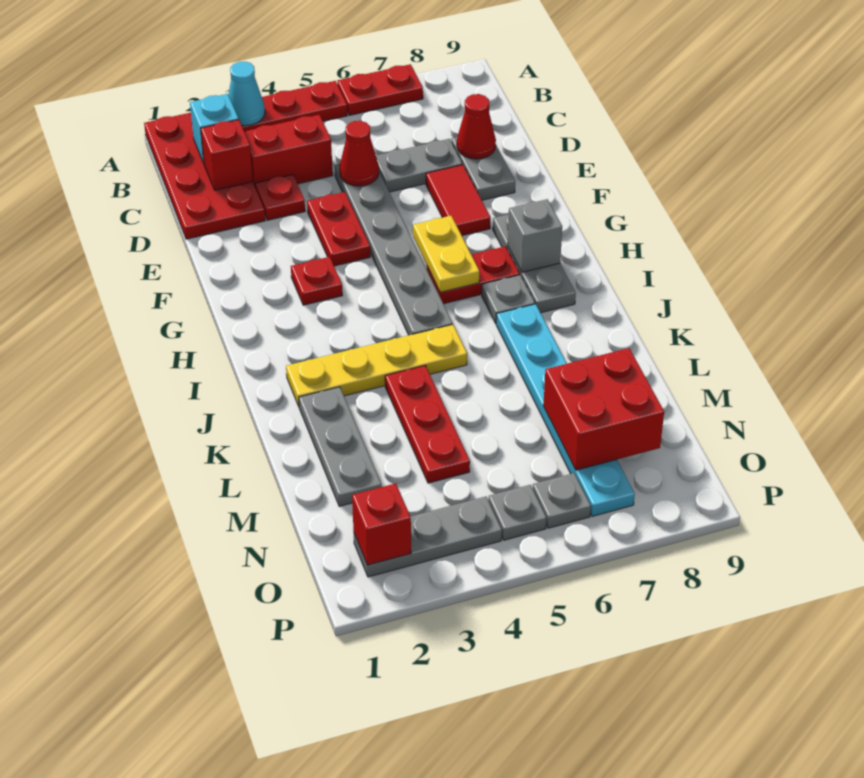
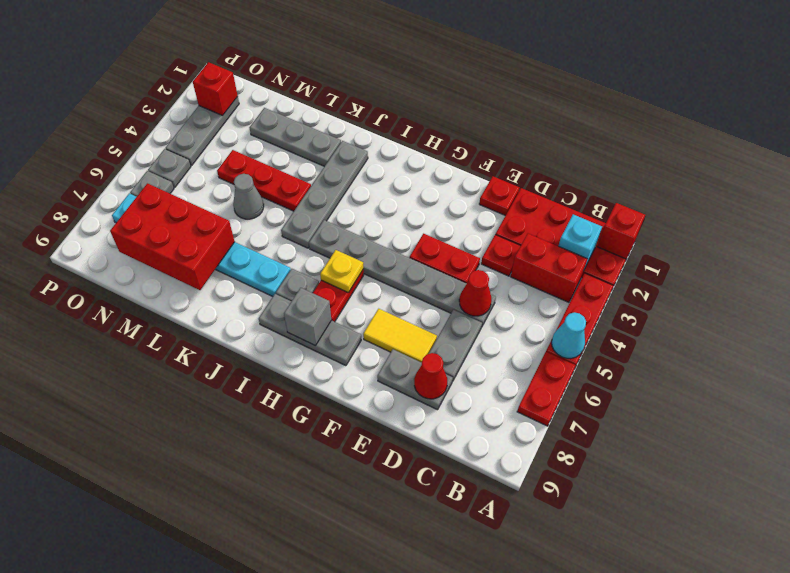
cyan cone A3 level 2 -> cyan cone A5 level 2
red brick C2 level 2 -> red brick A1 level 2
red brick C3:C4 level 1 -> red brick B3:C3 level 1
red tile E7:F7 level 1 -> yellow tile E7:F7 level 1
red plate G3 level 1 -> red plate E1 level 1
yellow plate G6:H6 level 2 -> yellow plate H6 level 2
yellow plate J2:J5 level 1 -> grey plate J2:J5 level 1
none -> grey cone L5 level 1
red brick M7:N8 level 2 -> red brick L7:N8 level 2

